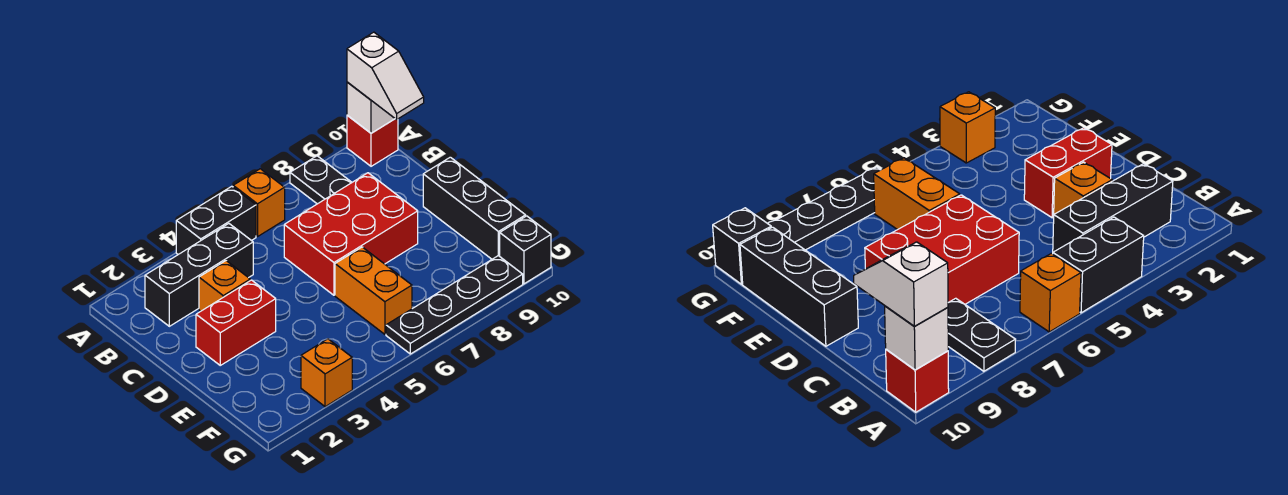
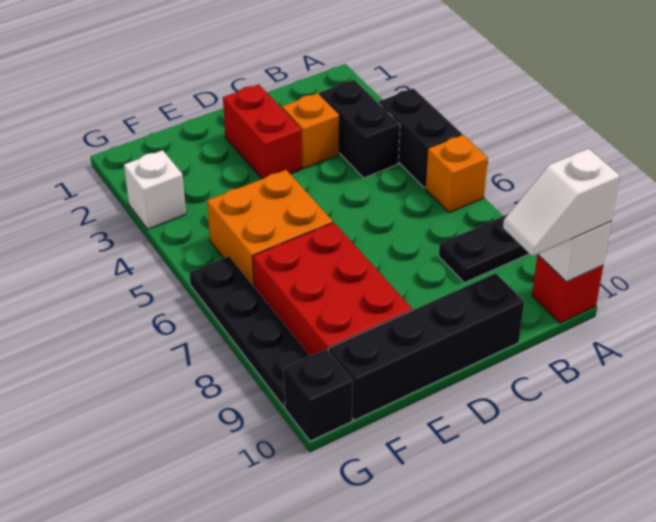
black brick B2:B4 level 1 -> black brick B3:B4 level 1
red brick C6:D8 level 1 -> red brick E7:F9 level 1
black brick D10:F10 level 1 -> black brick C10:F10 level 1
orange brick E6:F6 level 1 -> orange brick E5:F6 level 1
orange brick G3 level 1 -> white brick G3 level 1

